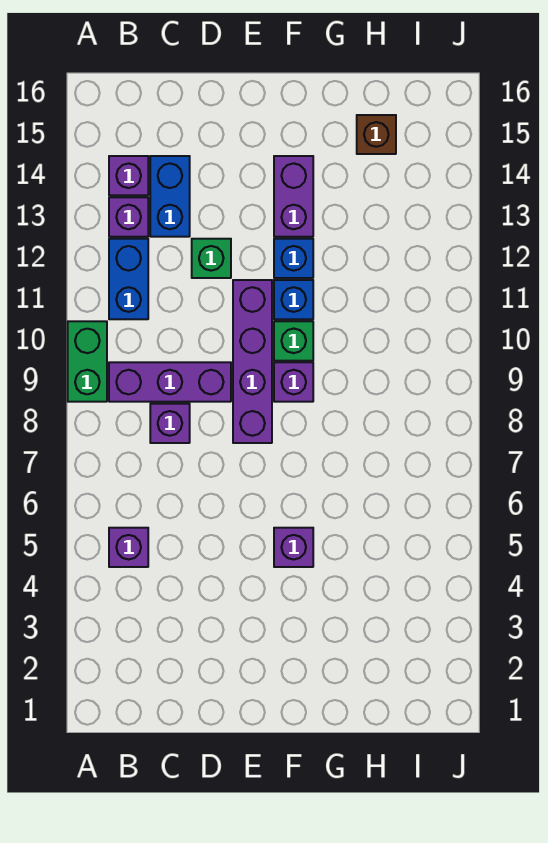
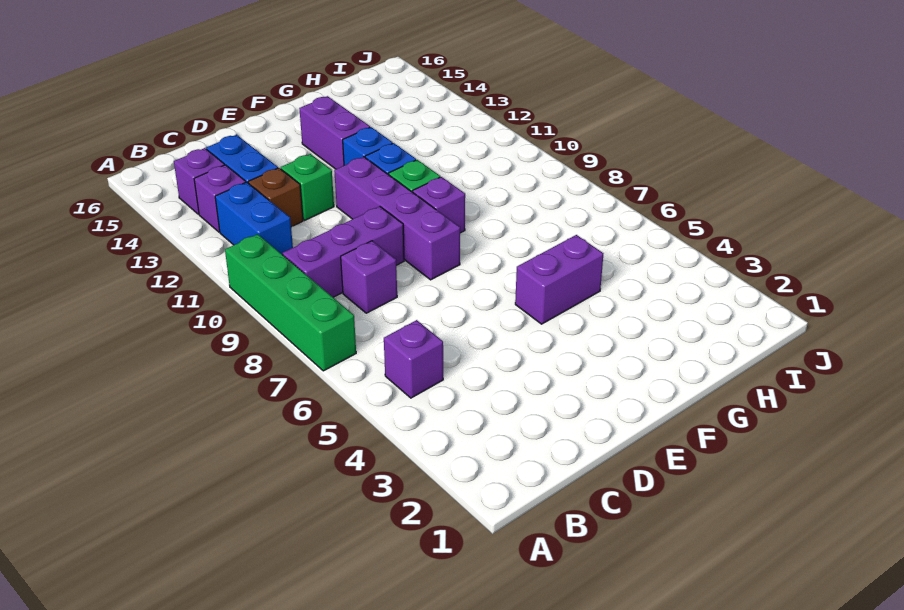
green brick A9:A10 level 1 -> green brick A7:A10 level 1
purple brick F5 level 1 -> purple brick F5:G5 level 1
brown brick H15 level 1 -> brown brick C12 level 1

